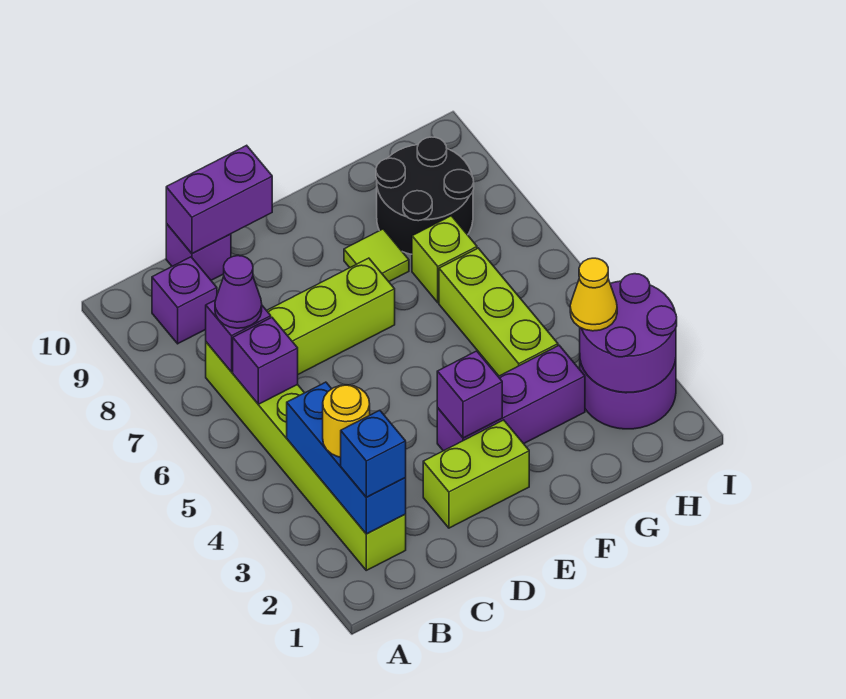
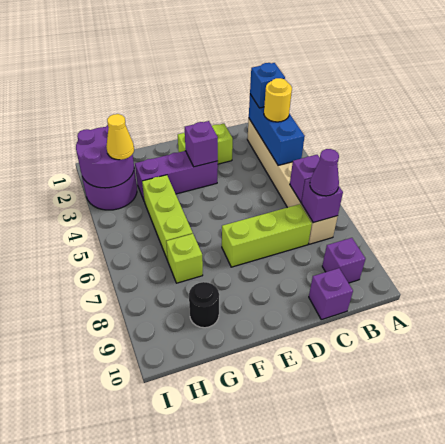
lime brick B2:B7 level 1 -> tan brick B2:B7 level 1
purple brick C10:D10 level 2 -> none
lime tile F8 level 1 -> none
black round brick G8:H9 level 1 -> black round brick G9 level 1

